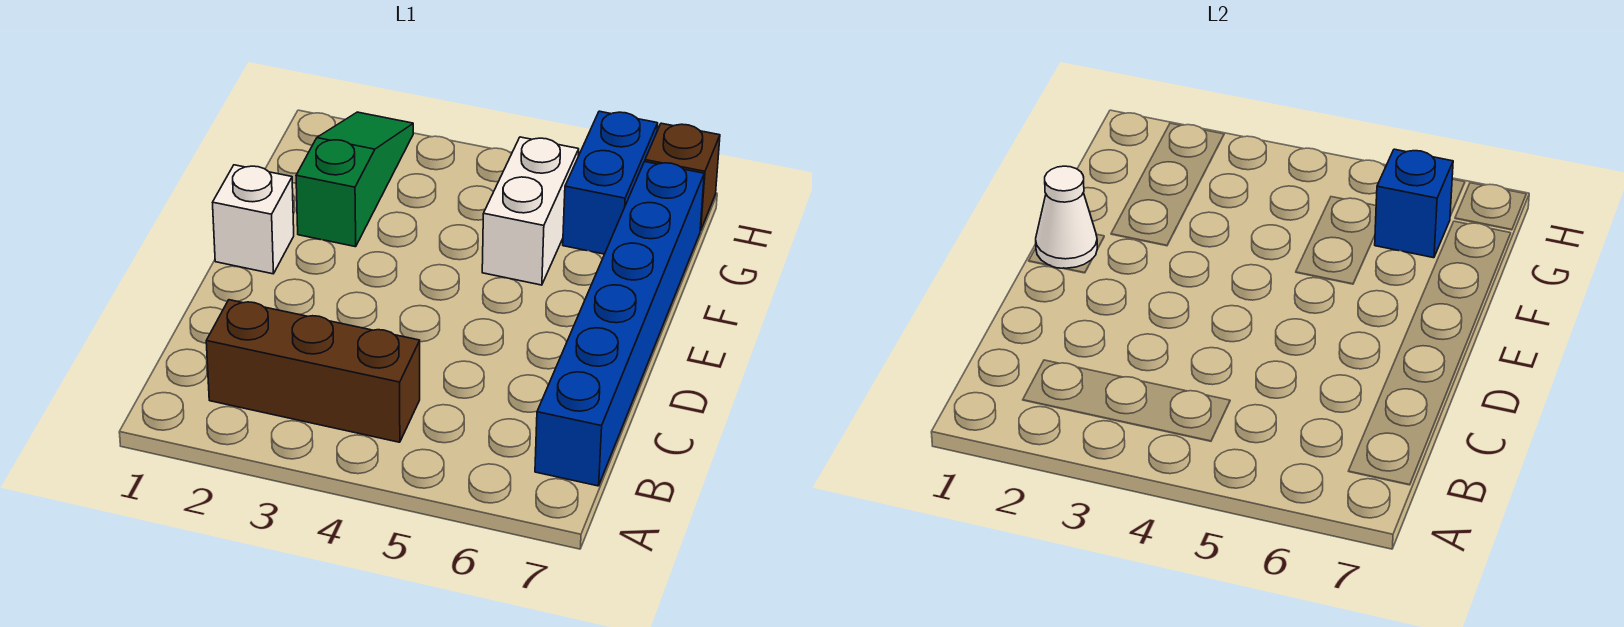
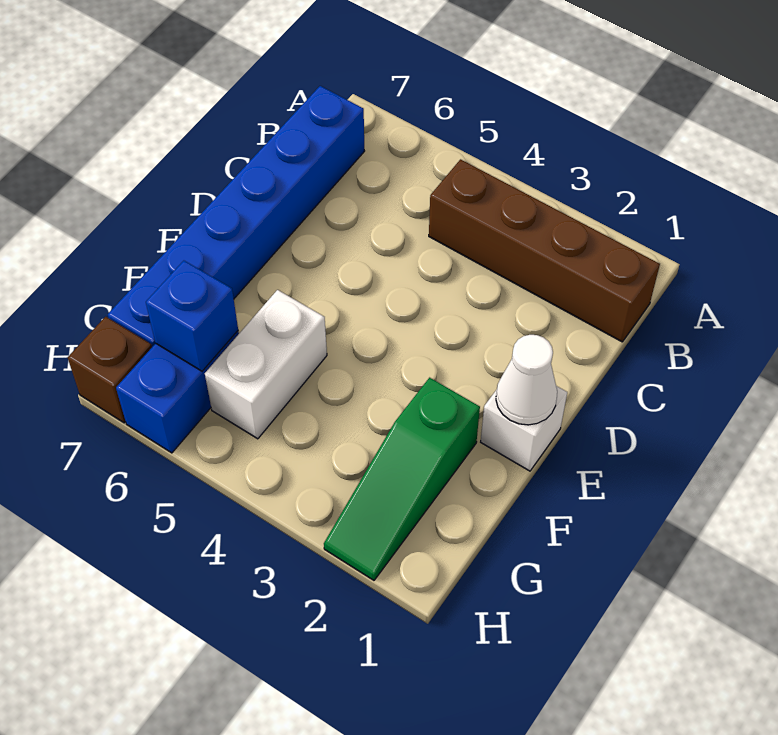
brown brick B2:B4 level 1 -> brown brick B1:B4 level 1

